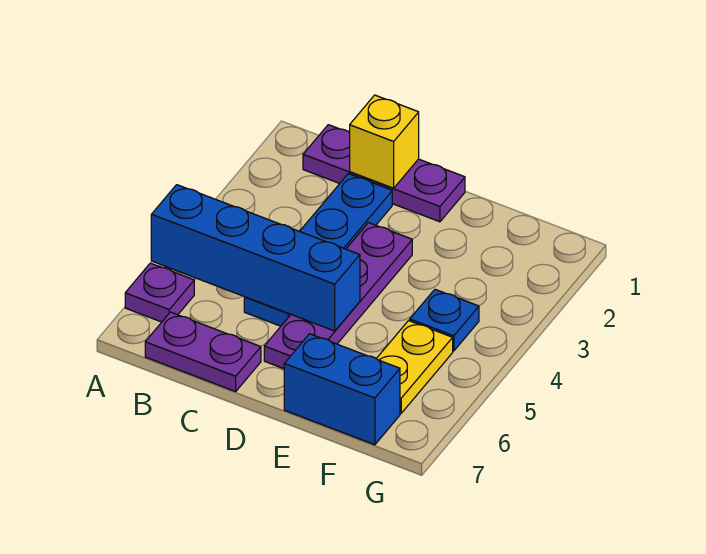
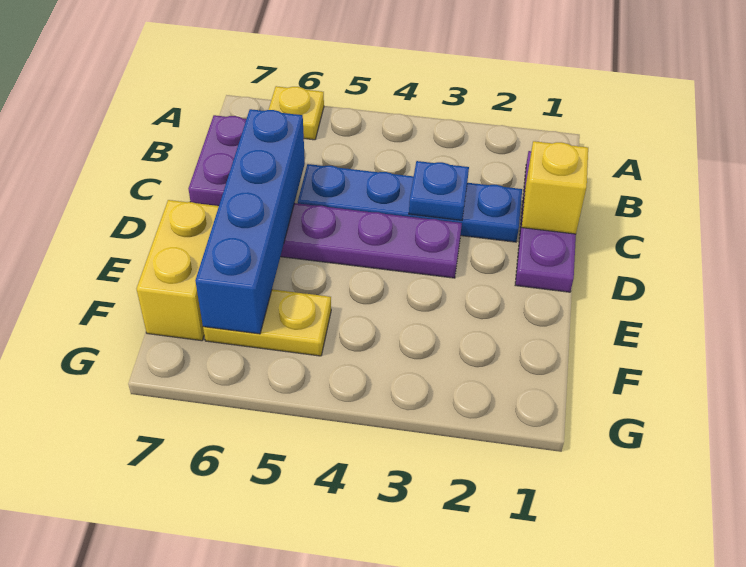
blue brick A5:D5 level 2 -> blue brick C6:F6 level 2
purple plate A6 level 1 -> yellow plate A6 level 1
blue brick E7:F7 level 1 -> yellow brick E7:F7 level 1
blue plate F4 level 1 -> blue plate C3 level 2

